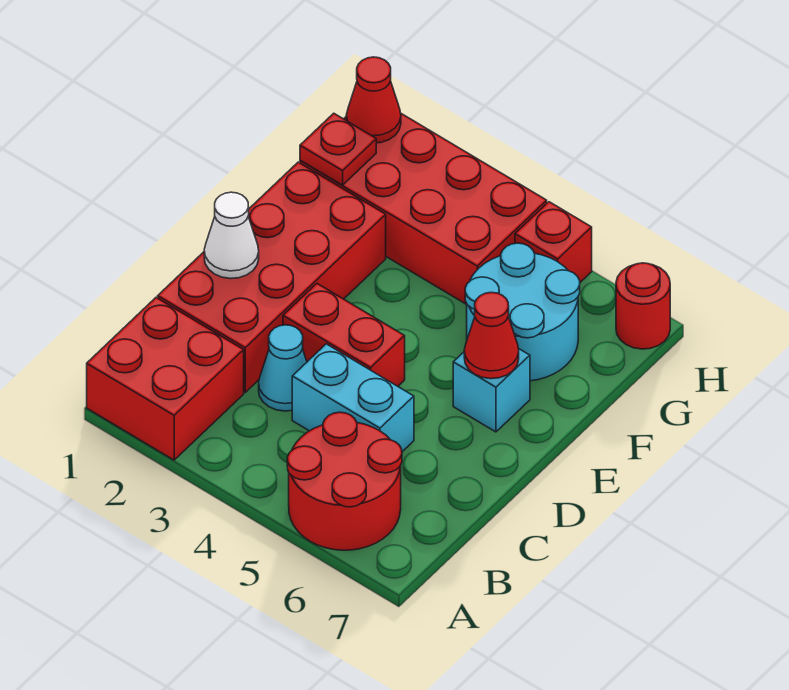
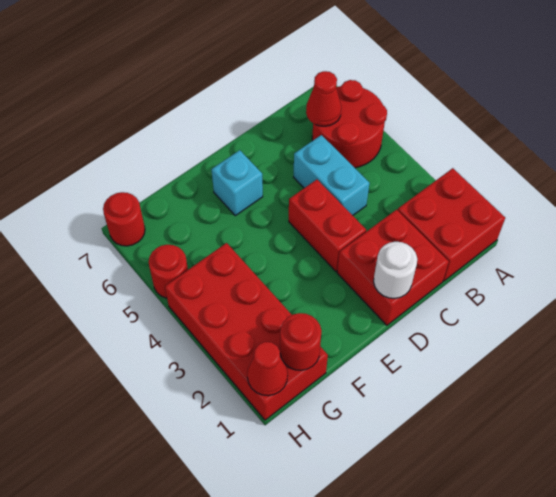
red brick C1:F2 level 1 -> red brick C1:D2 level 1
cyan cone C3 level 1 -> none
white cone D1 level 2 -> white round brick D1 level 2
red cone E6 level 2 -> red cone B6 level 2
cyan round brick F5:G6 level 1 -> none
red plate G1 level 2 -> red round brick G1 level 2
red brick H5 level 1 -> red round brick H5 level 1

